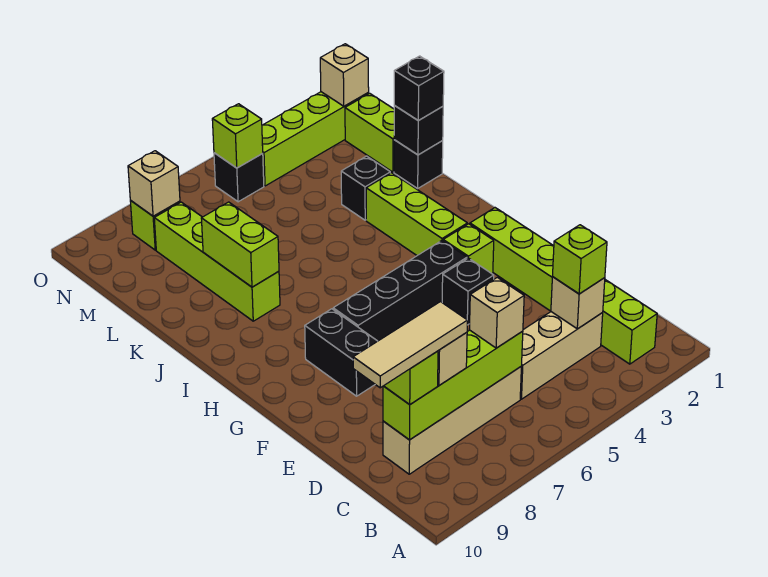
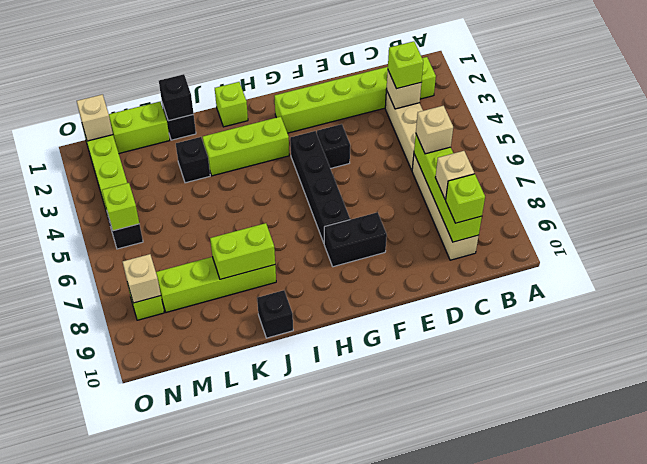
tan tile C8:C10 level 4 -> none
lime brick G3 level 1 -> lime brick I1 level 1
black brick K1 level 3 -> black brick J10 level 1

